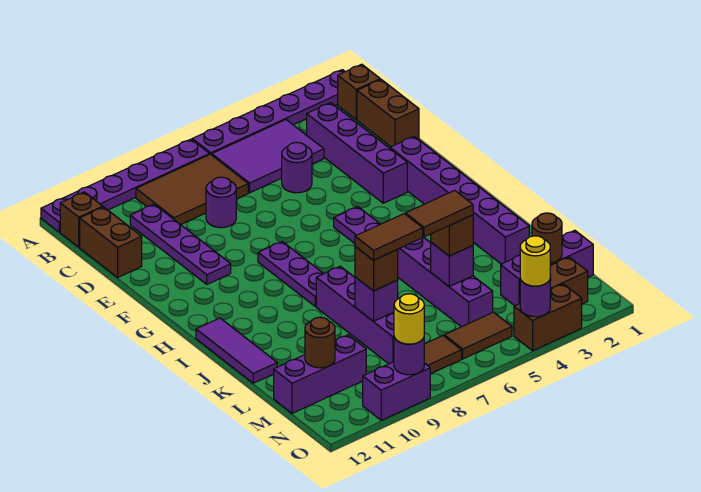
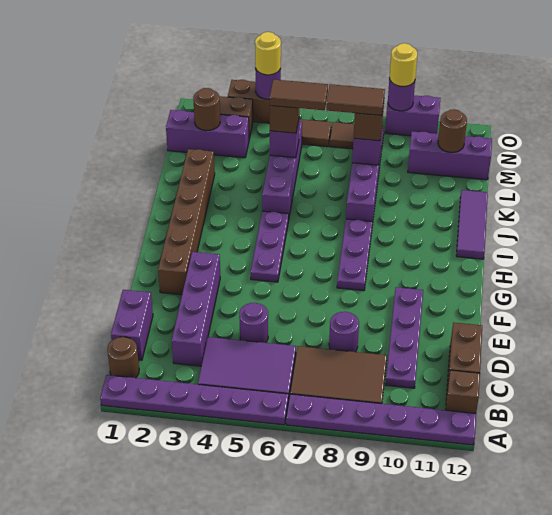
brown brick B1 level 1 -> brown round brick B1 level 1
brown brick C1:D1 level 1 -> purple brick C1:D1 level 1
purple brick F2:K2 level 1 -> brown brick F2:K2 level 1

